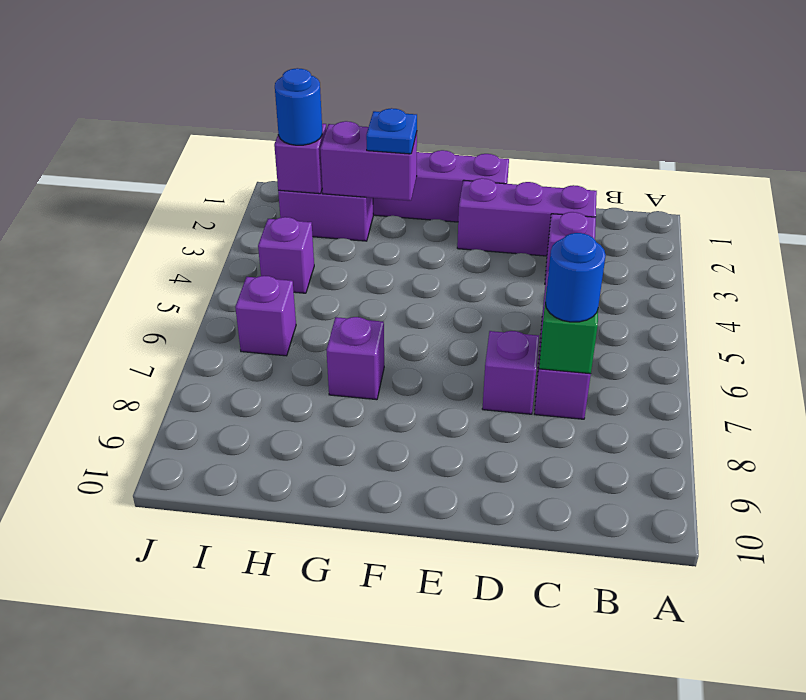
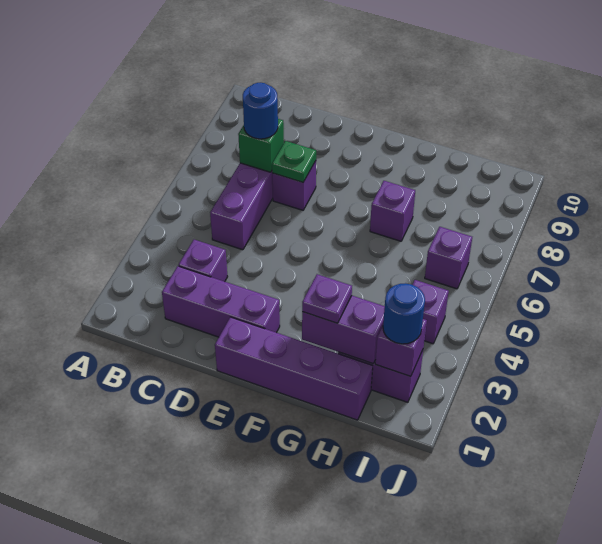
none -> green plate D7 level 2
blue plate G2 level 3 -> purple plate G2 level 3

